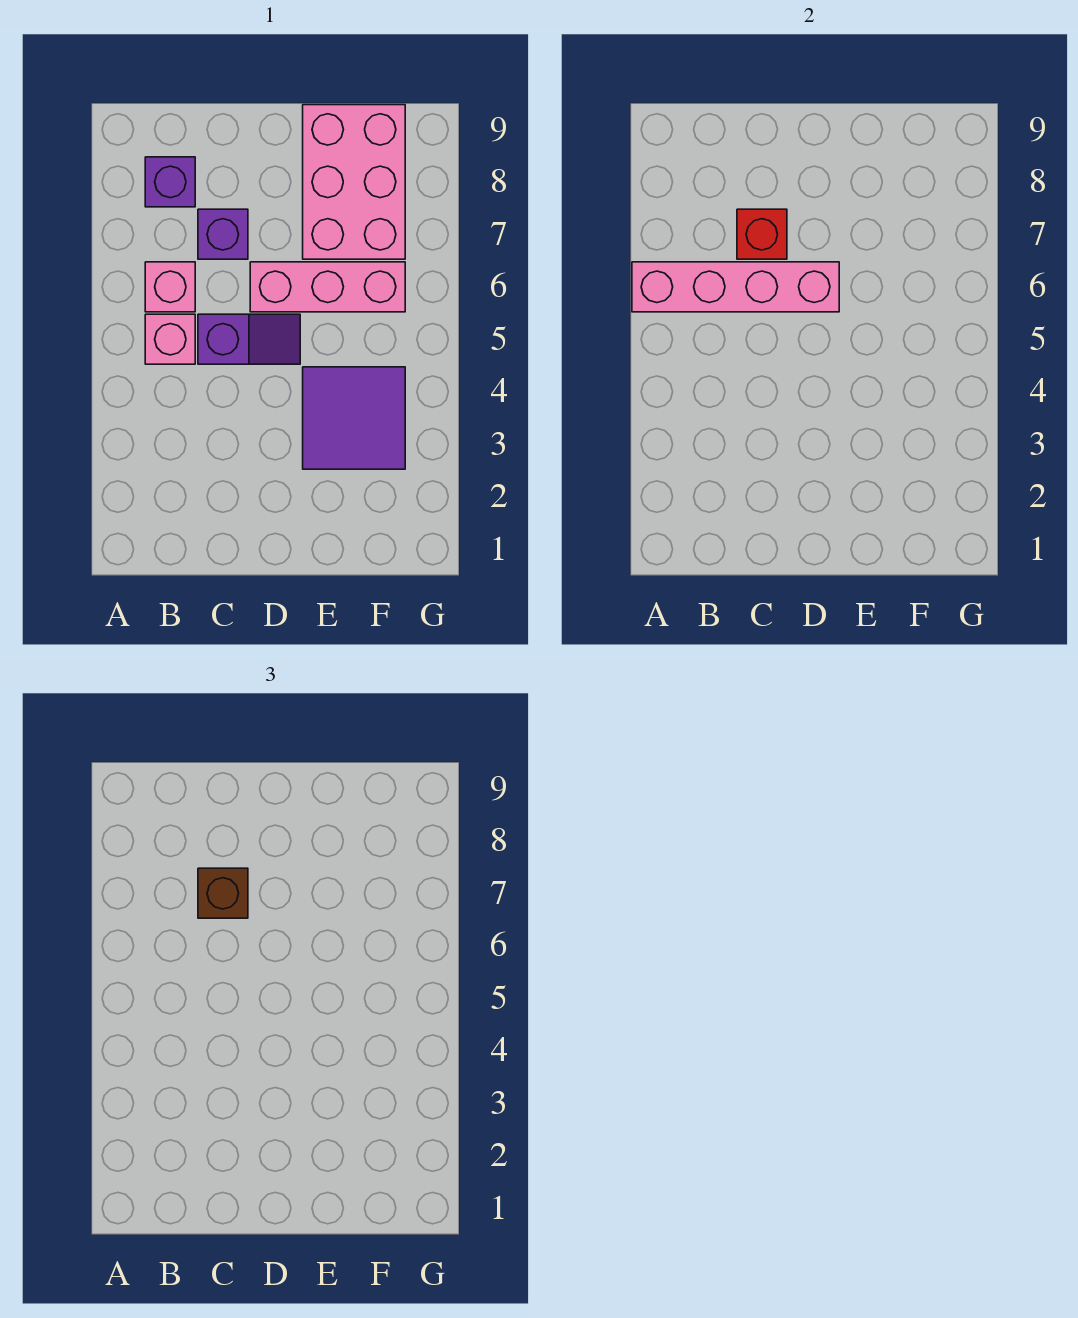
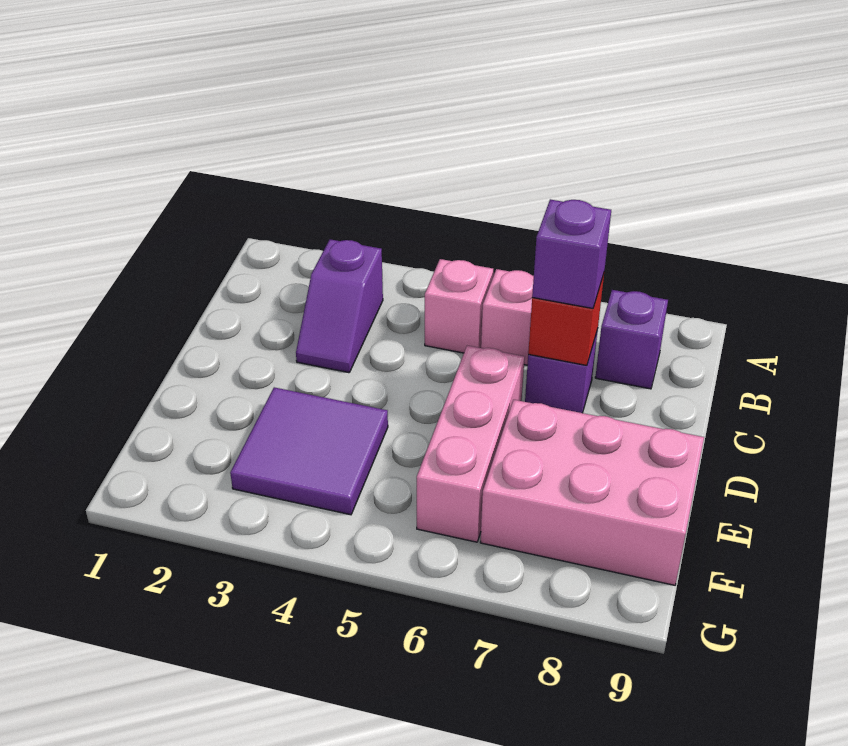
pink brick A6:D6 level 2 -> none
purple slope C5:D5 level 1 top C -> purple slope B3:C3 level 1 top B
brown brick C7 level 3 -> purple brick C7 level 3

